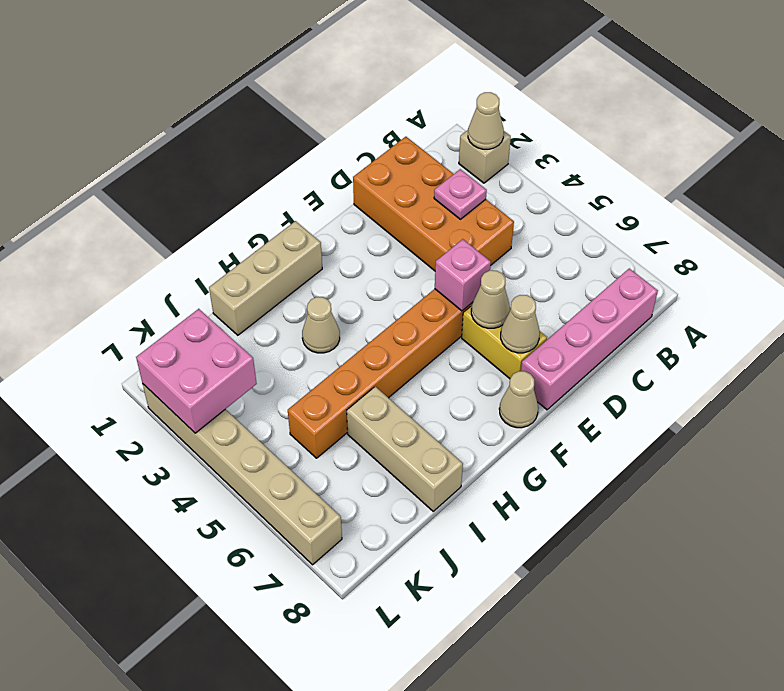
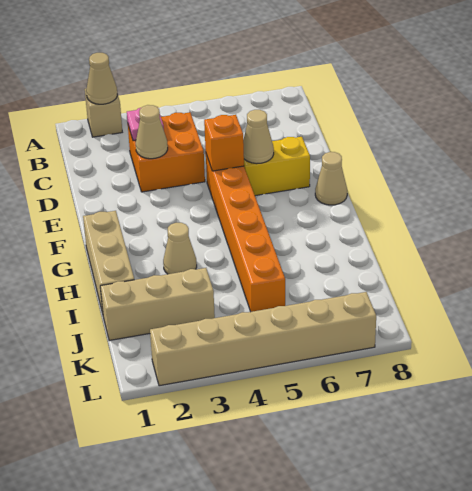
pink brick B8:E8 level 1 -> none
orange brick C1:D4 level 1 -> orange brick C3:D4 level 1
pink brick E5 level 2 -> orange brick E5 level 2
tan cone E7 level 2 -> tan cone D3 level 2
tan brick I6:I8 level 1 -> tan brick J1:J3 level 1
pink brick K2:L3 level 2 -> none

